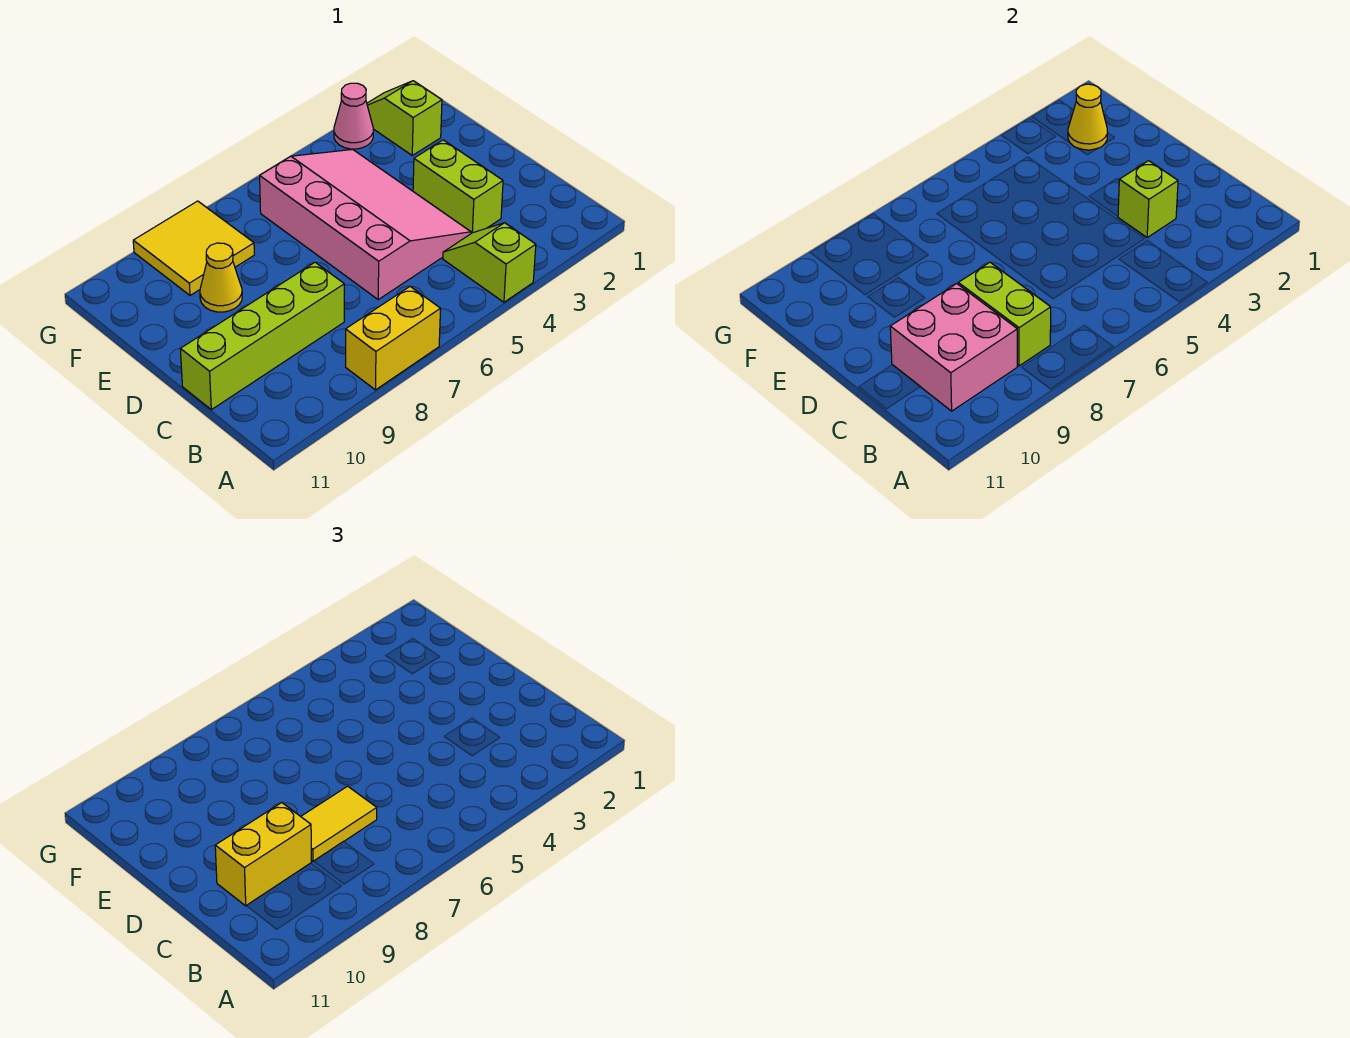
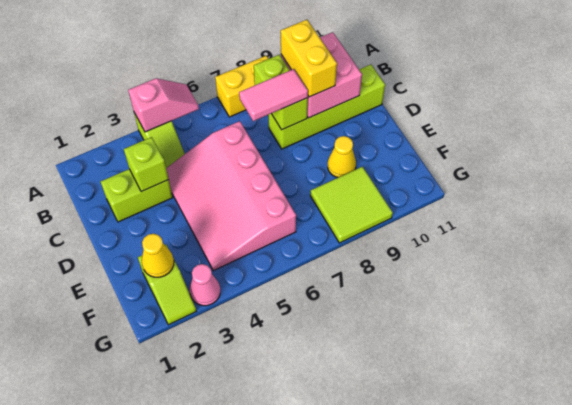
none -> pink slope A4:A5 level 2 top 4
lime brick C3:D3 level 1 -> lime brick C2:C3 level 1
yellow tile C7:C8 level 3 -> pink tile C7:C8 level 3
yellow brick C9:C10 level 3 -> yellow brick B9:C9 level 3
yellow tile F8:G9 level 1 -> lime tile F8:G9 level 1

